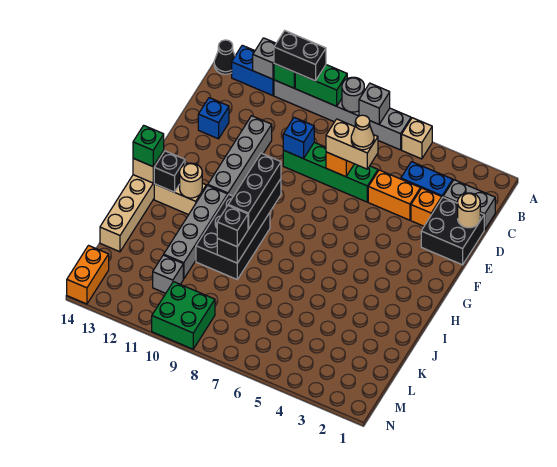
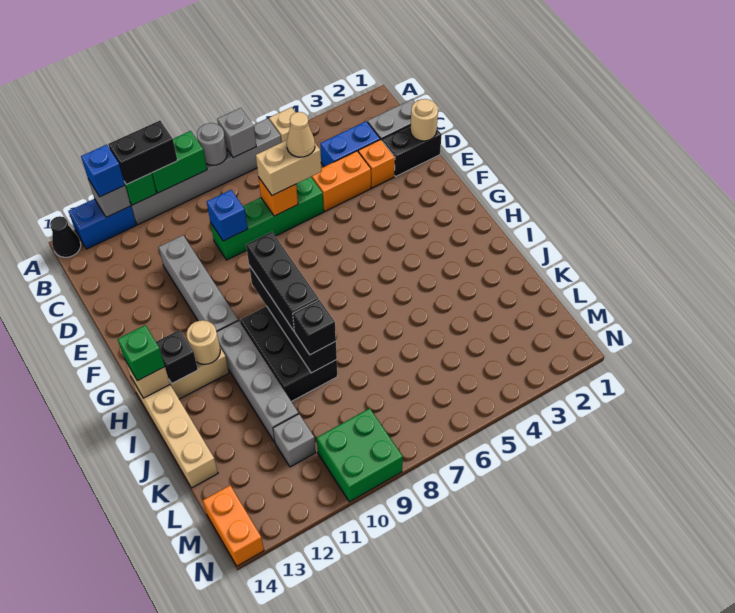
black brick D1:E2 level 1 -> black brick D1:D2 level 1
blue brick D13 level 1 -> blue brick A12 level 3

